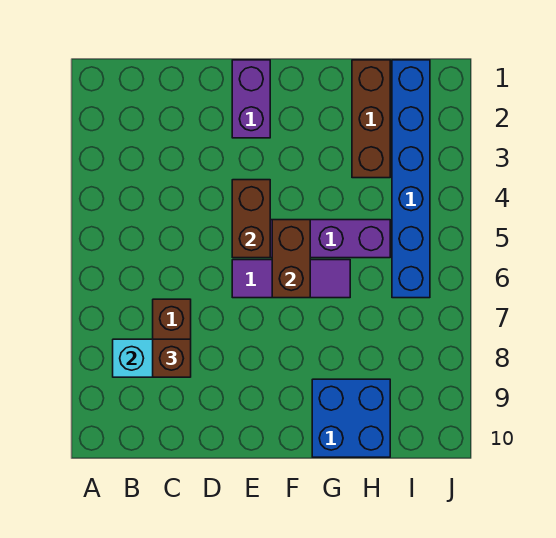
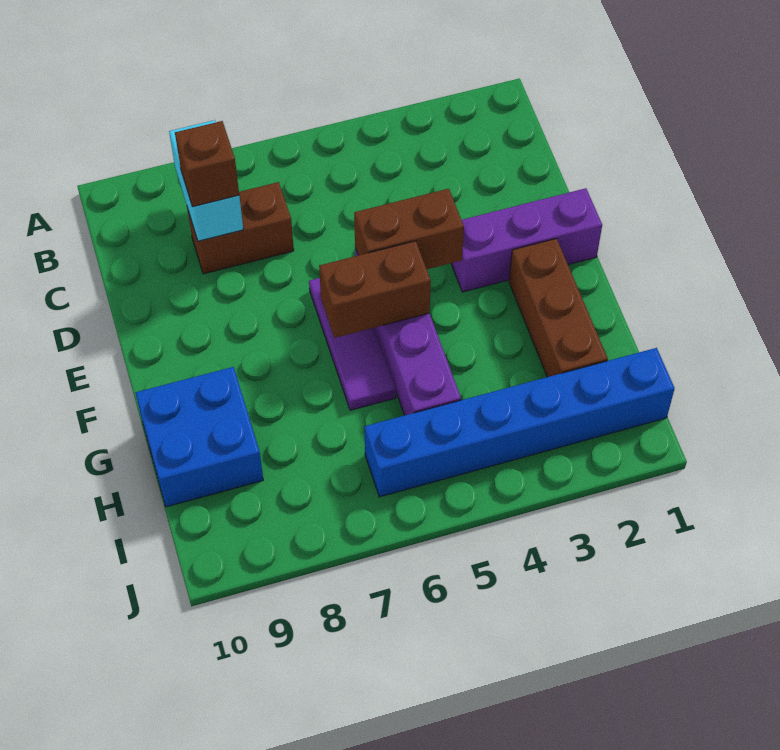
purple brick E1:E2 level 1 -> purple brick E1:E3 level 1
brown brick H1:H3 level 1 -> brown brick F2:H2 level 1

